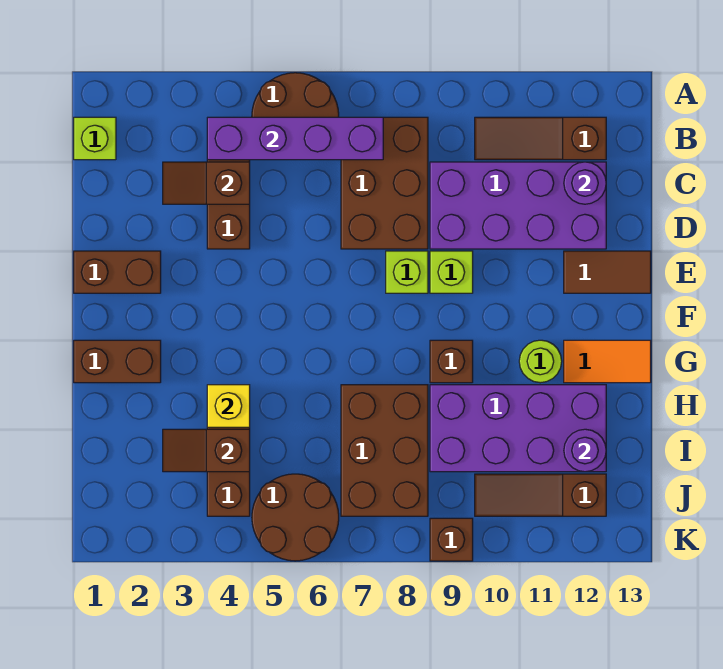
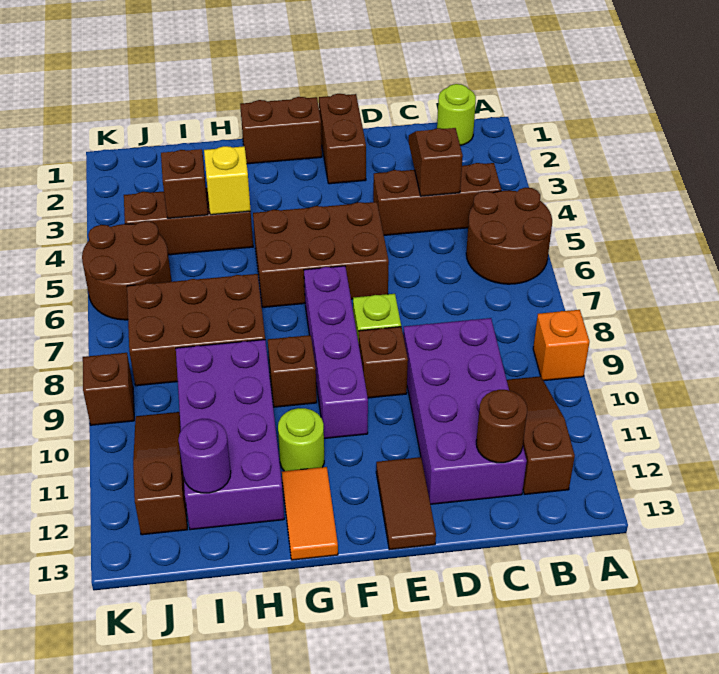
none -> orange brick A9 level 1
lime brick B1 level 1 -> lime round brick B1 level 1
purple brick B4:B7 level 2 -> purple brick F7:F10 level 1
brown brick B7:D8 level 1 -> brown brick E5:G6 level 1
purple round brick C12 level 2 -> brown round brick C12 level 2
lime brick E9 level 1 -> brown brick E9 level 1
brown brick G1:G2 level 1 -> brown brick F1:G1 level 1

